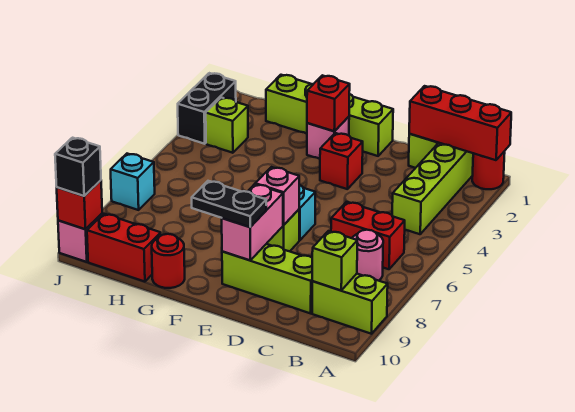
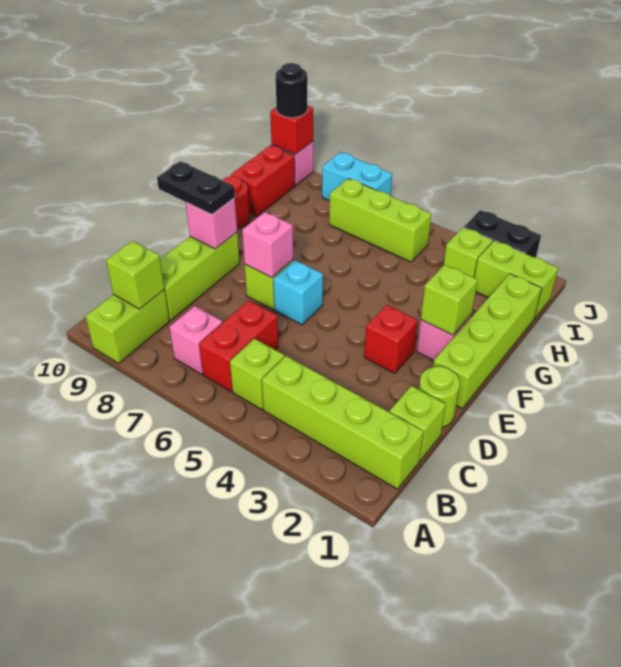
red round brick A1 level 1 -> none
red brick A1:C1 level 2 -> none
none -> lime brick B5 level 1
pink round brick B7 level 1 -> pink brick B7 level 1
none -> lime round brick D1 level 1
pink brick E8:E9 level 2 -> pink brick E9 level 2
black plate E9:F9 level 3 -> black plate E9:E10 level 3
red brick F2 level 2 -> lime brick F2 level 2
none -> lime brick I1:I2 level 1
none -> lime brick I5:I7 level 1
cyan brick J7 level 1 -> cyan brick J7:J8 level 1
black brick J10 level 3 -> black round brick J10 level 3

